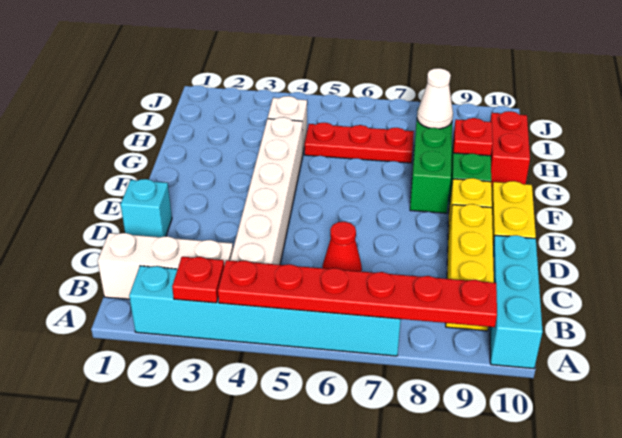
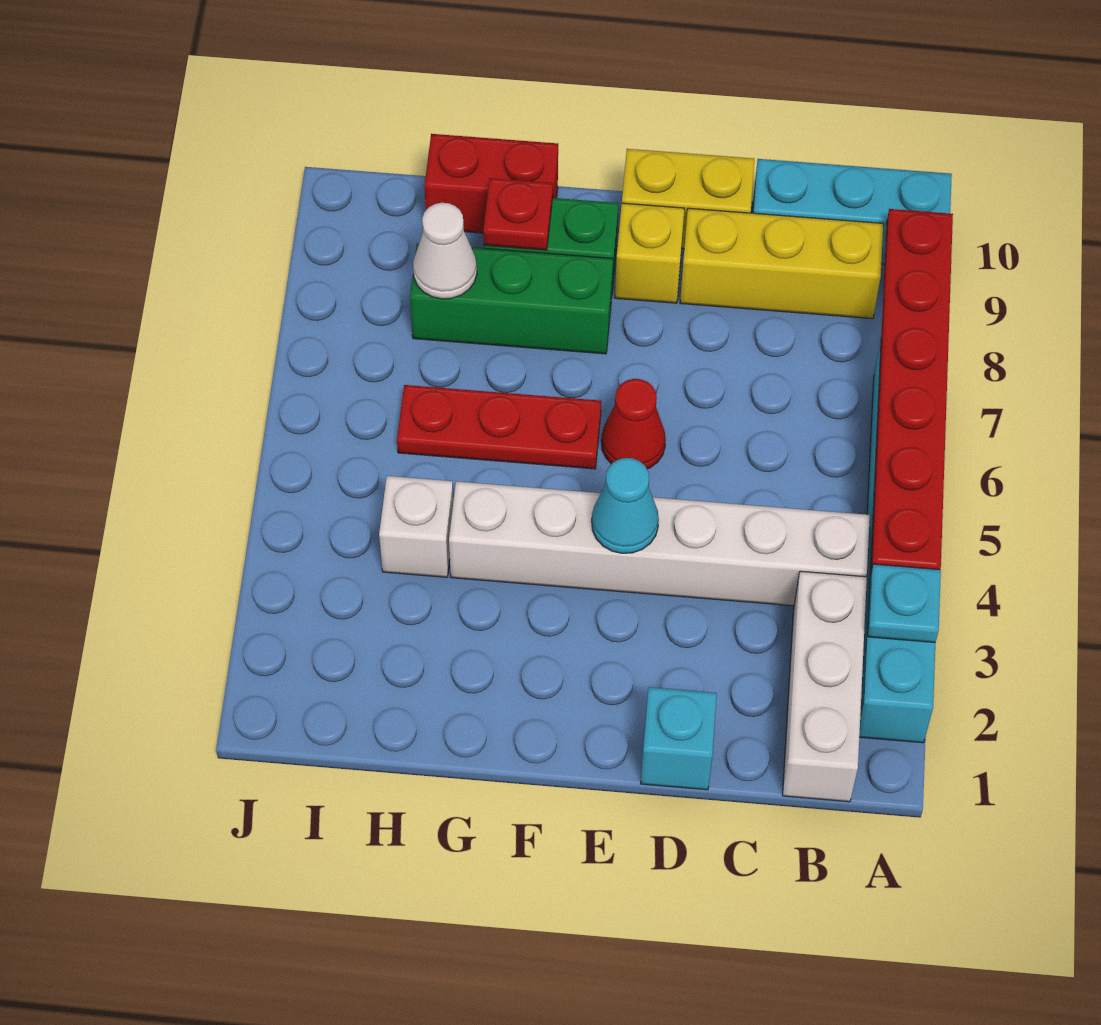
red plate A3 level 2 -> cyan plate A3 level 2
red cone C6 level 1 -> red cone E6 level 1
none -> cyan cone E4 level 2
red plate H5:H7 level 1 -> red plate F6:H6 level 1

